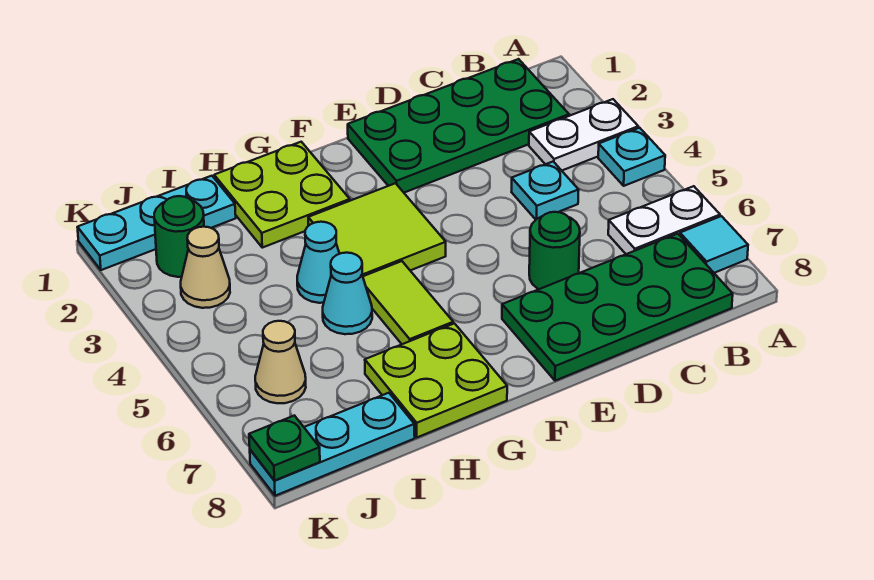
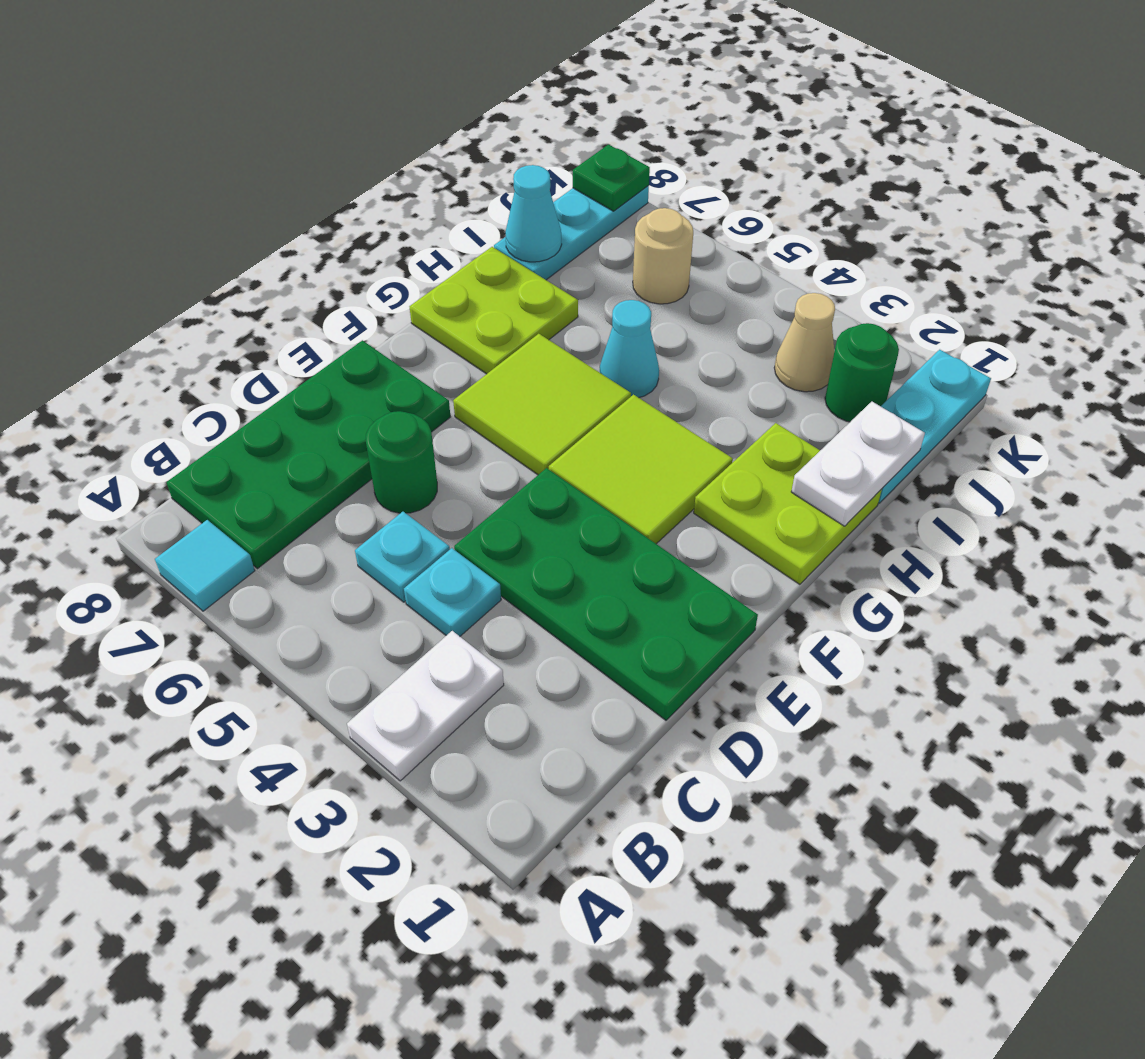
cyan plate A4 level 1 -> cyan plate C5 level 1
white plate A6:B6 level 1 -> white plate H1:I1 level 2
green plate B1:E2 level 1 -> green plate D1:E4 level 1
lime tile G5:G6 level 1 -> lime tile F5:G6 level 1
cyan cone H4 level 1 -> cyan cone I8 level 2
tan cone J6 level 1 -> tan round brick J6 level 1

